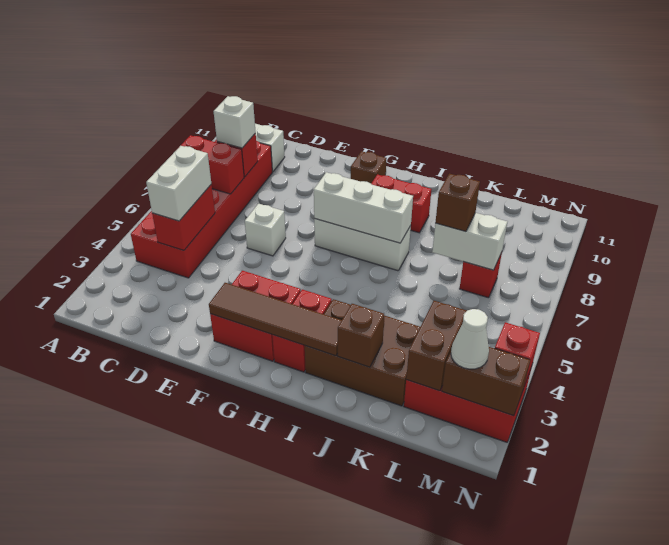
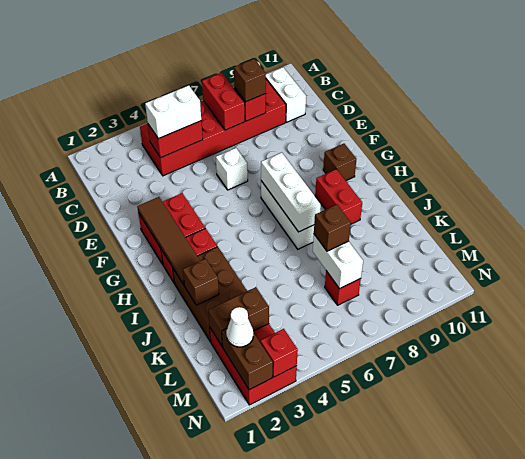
white brick C8 level 3 -> brown brick C8 level 3

